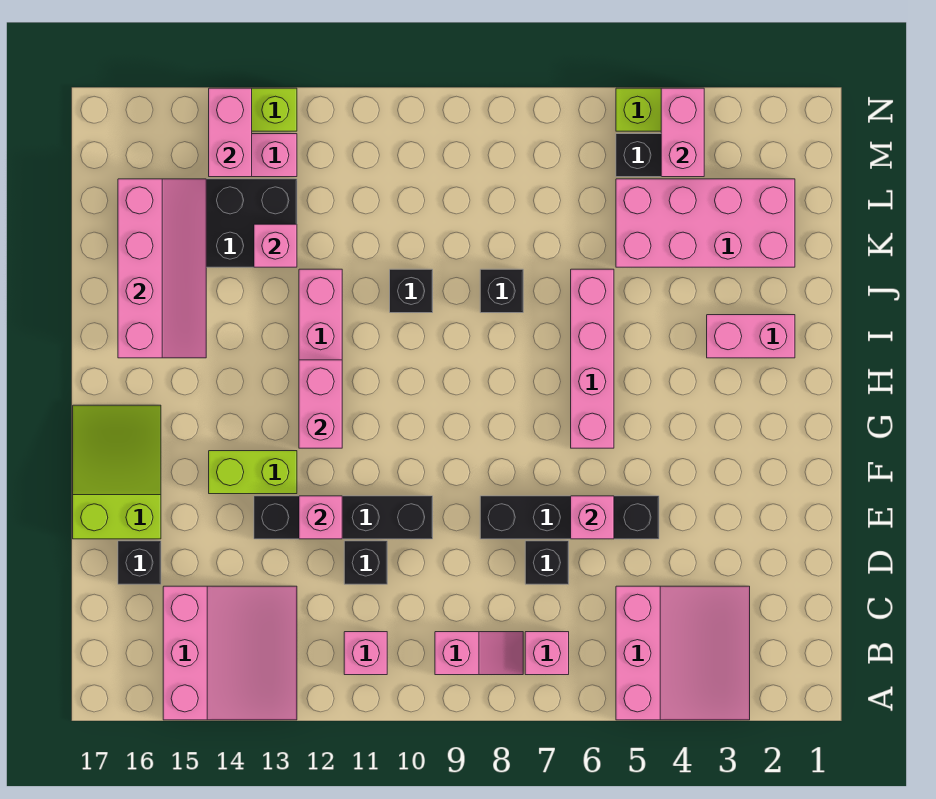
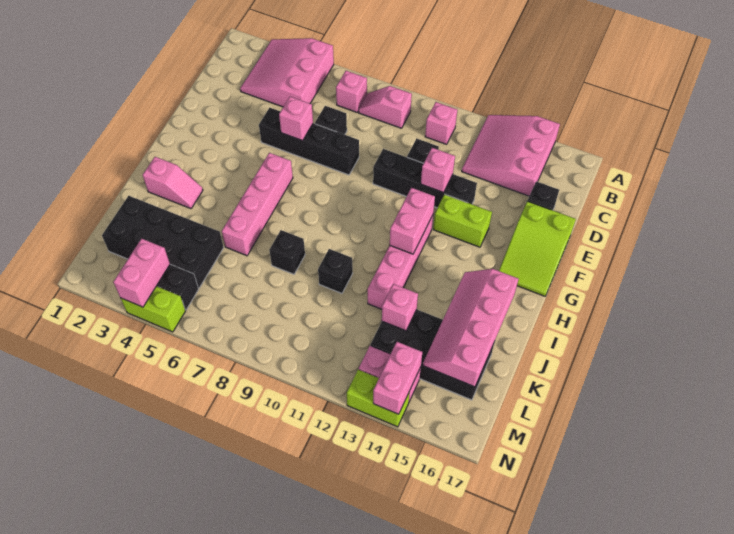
pink brick I2:I3 level 1 -> pink slope I2:I3 level 1 top 2
pink brick K2:L5 level 1 -> black brick K2:L5 level 1

